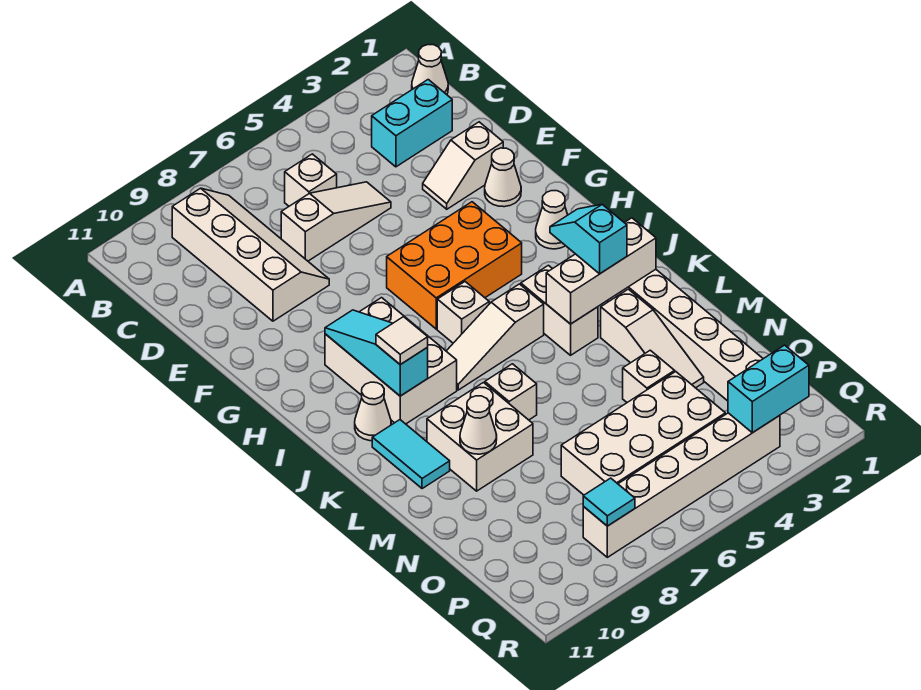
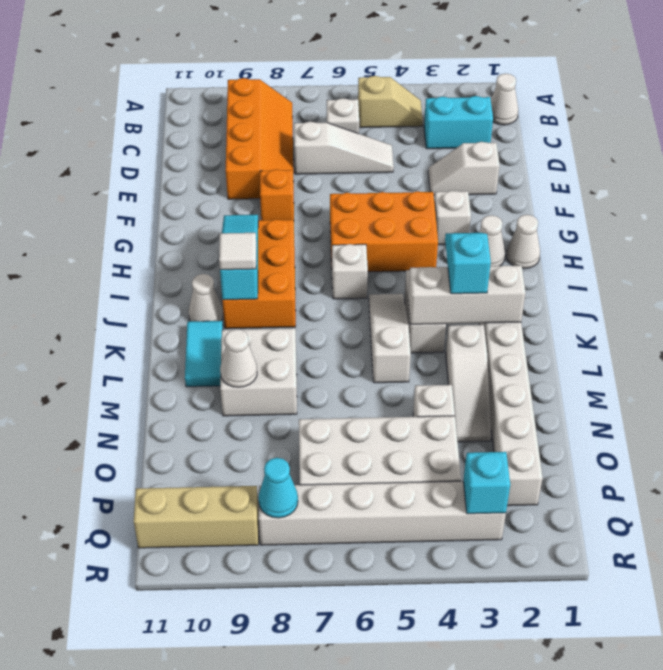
none -> tan slope B4:B5 level 1 top 5
white slope B8:E9 level 1 top 9 -> orange slope B8:E9 level 1 top 9
white cone F2 level 1 -> white cone H1 level 1
none -> orange brick F8 level 1
white brick H8:J9 level 1 -> orange brick H8:J9 level 1
white slope J5:J7 level 1 top 5 -> white slope J5:L5 level 1 top L
white brick L7 level 1 -> white brick G3 level 1
cyan brick Q2:Q3 level 2 -> cyan brick Q3 level 2
cyan tile Q8 level 2 -> cyan cone Q8 level 2
none -> tan brick Q9:Q11 level 1

